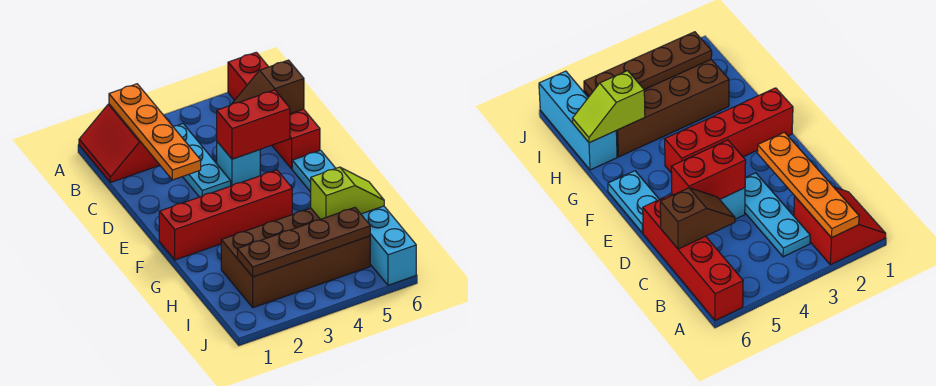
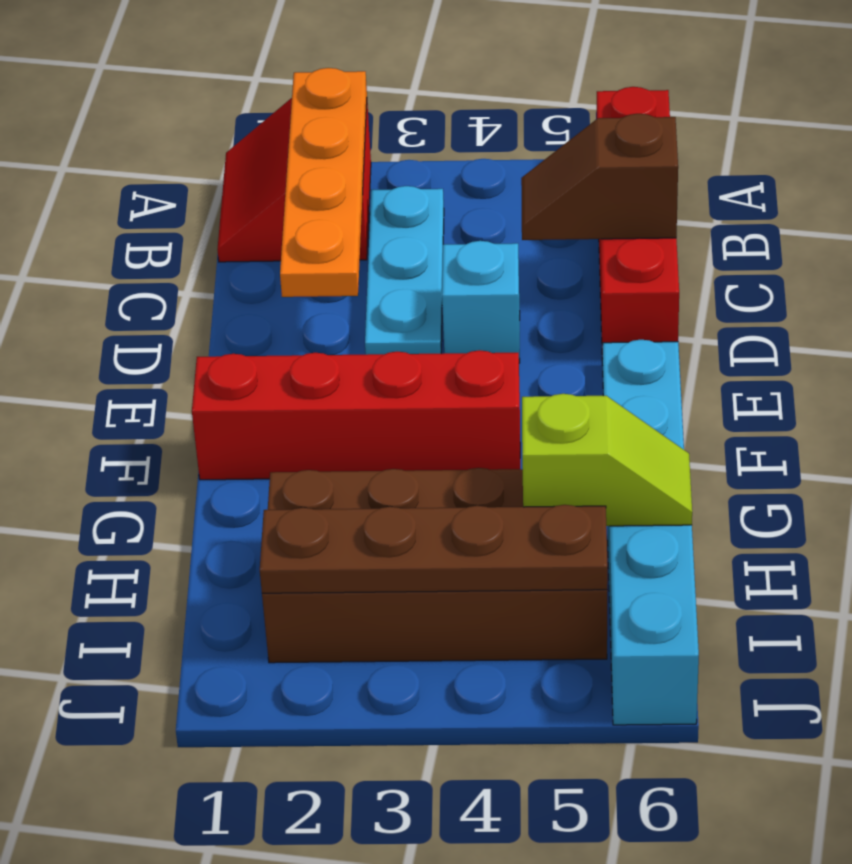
red brick D4:D5 level 2 -> none

